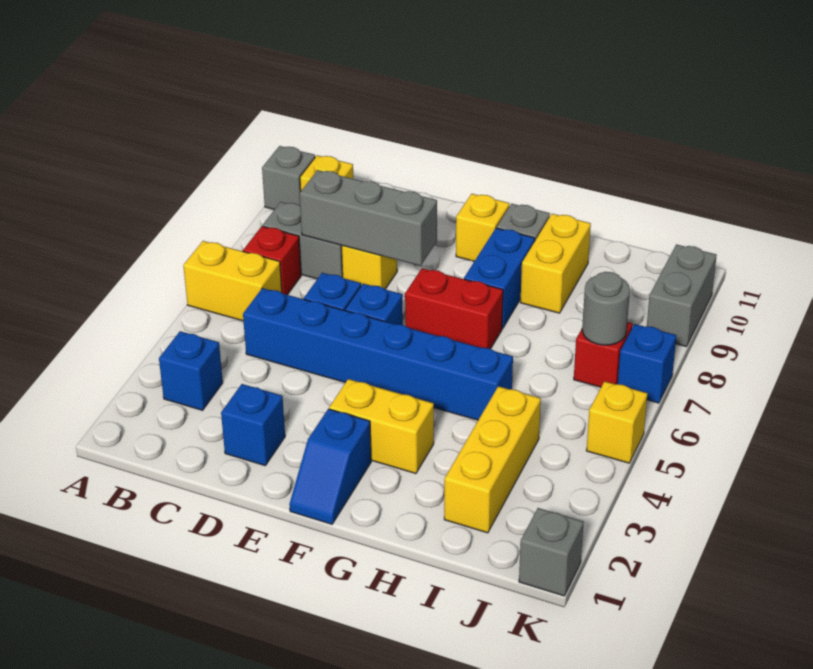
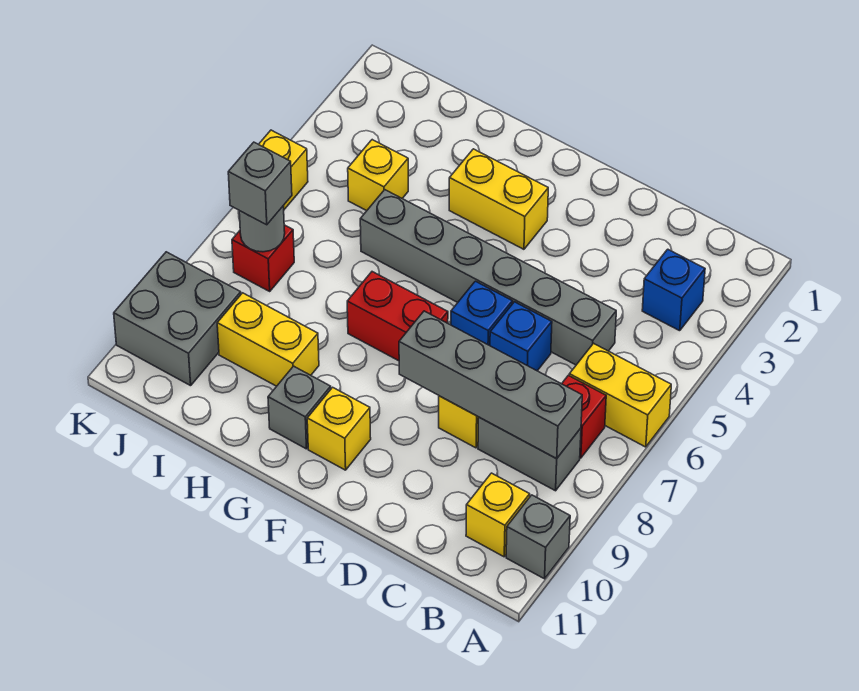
blue brick C5:H5 level 1 -> grey brick C5:H5 level 1
grey brick C8:E8 level 2 -> grey brick B8:E8 level 2
blue brick D2 level 1 -> none
blue slope F1:F2 level 1 top 2 -> none
blue brick G8:G9 level 1 -> none
yellow brick H9:H10 level 1 -> yellow brick H9:I9 level 1
yellow brick I2:I4 level 1 -> yellow brick I4 level 1
grey brick K1 level 1 -> grey brick J7 level 3
blue brick K7 level 1 -> none
grey brick K9:K10 level 1 -> grey brick J9:K10 level 1

